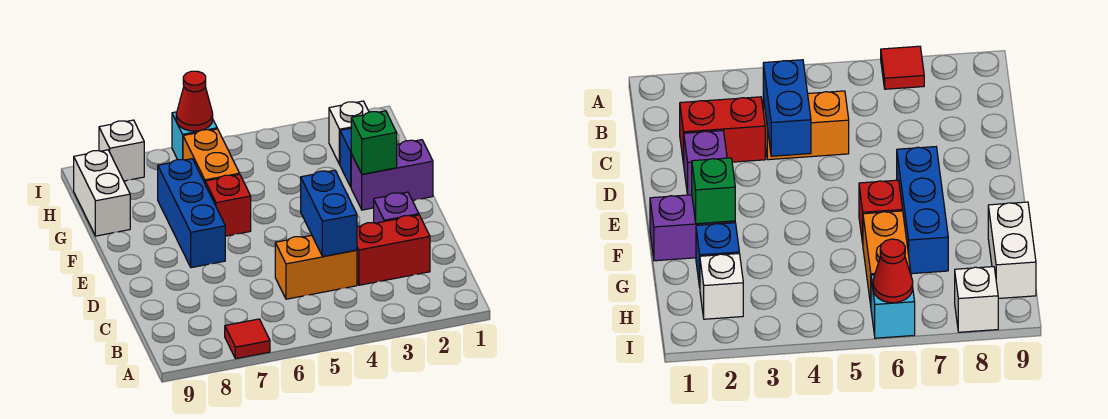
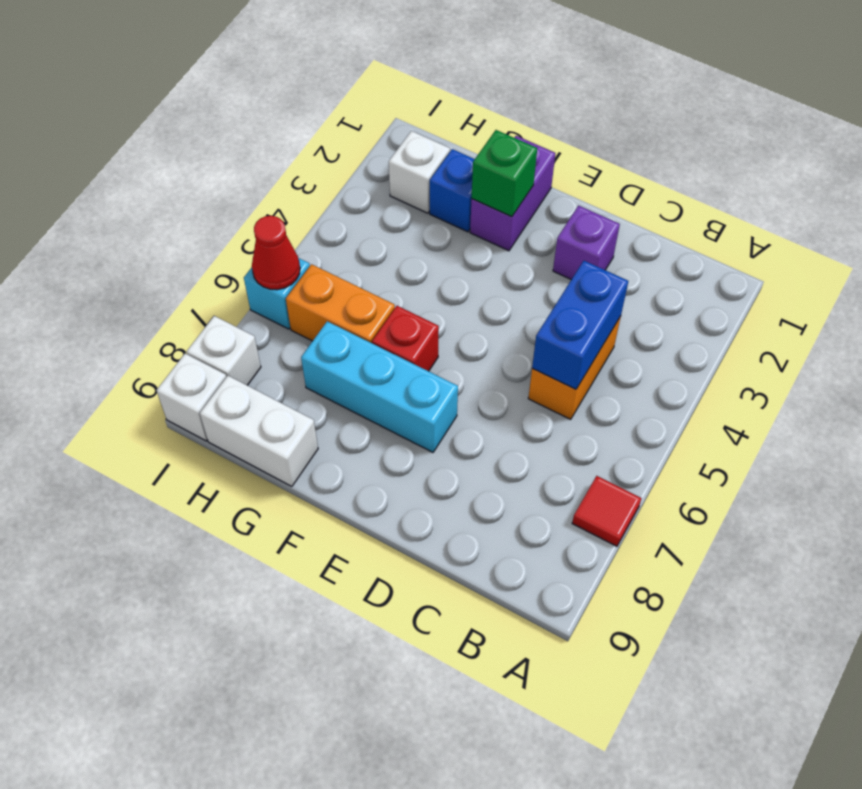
red brick C2:C3 level 1 -> none
blue brick C4:D4 level 2 -> blue brick C4:C5 level 2
blue brick E7:G7 level 1 -> cyan brick E7:G7 level 1
none -> white brick I9 level 1

